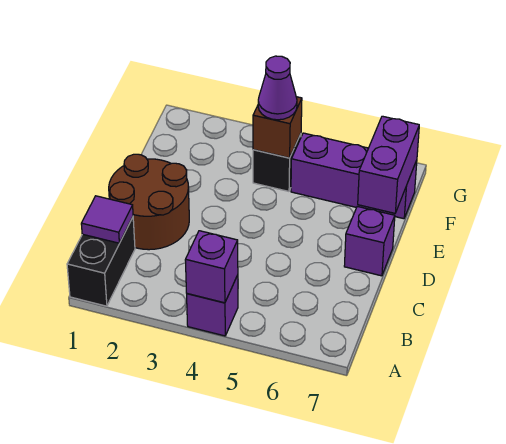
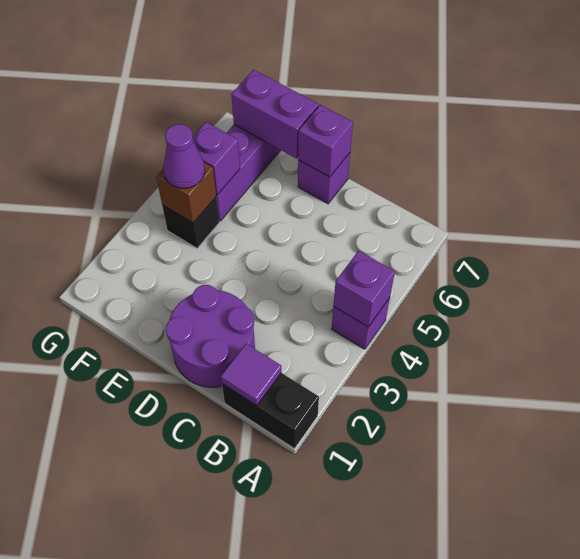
brown round brick C1:D2 level 1 -> purple round brick C1:D2 level 1
none -> purple brick D7 level 2
none -> purple brick F5 level 2

